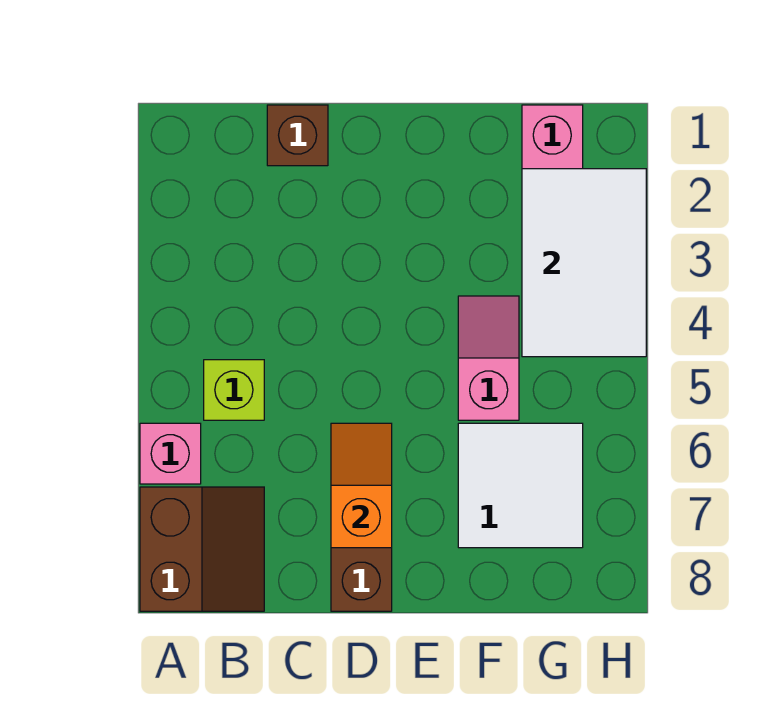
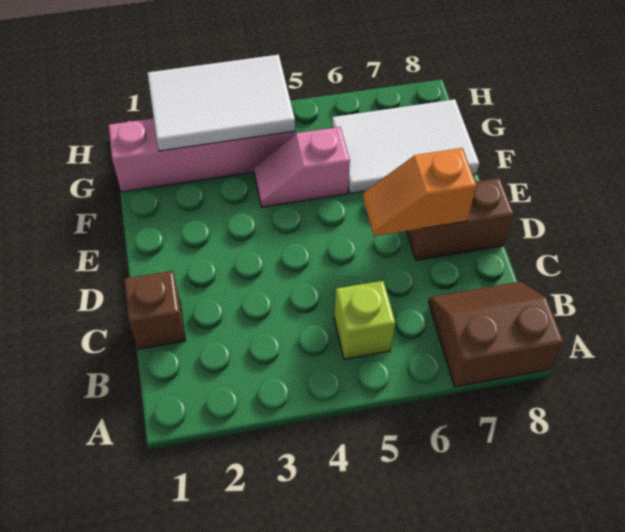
pink brick A6 level 1 -> none
white tile F6:G7 level 1 -> white tile F6:G8 level 1

